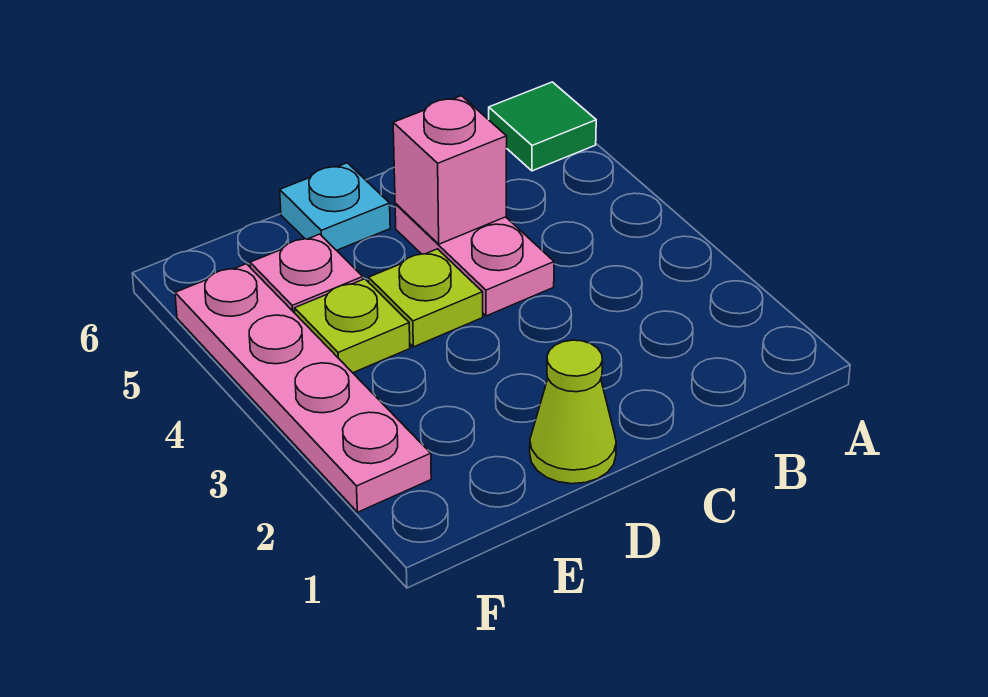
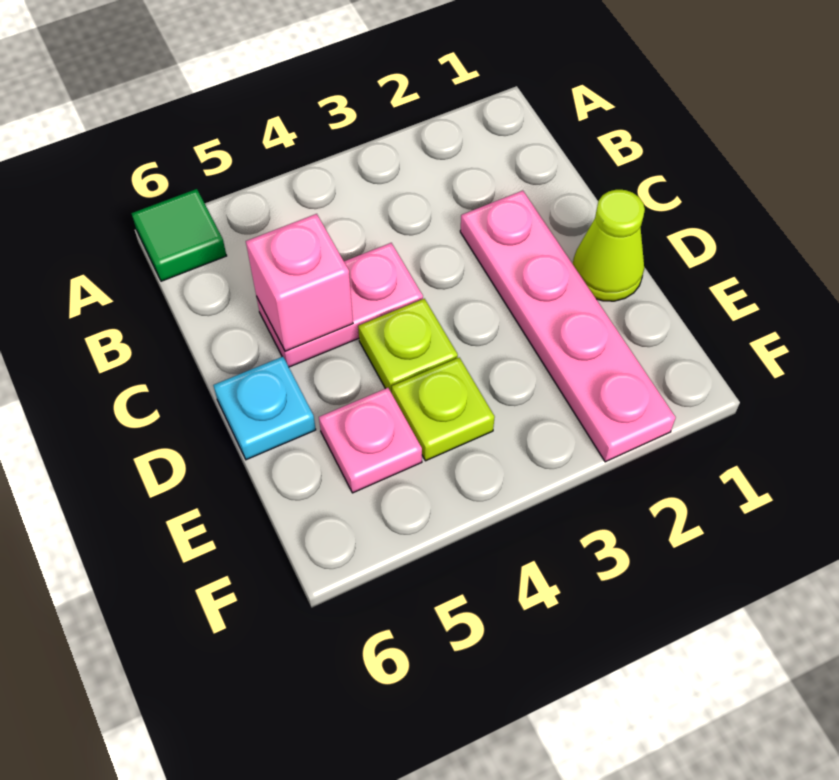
pink plate F2:F5 level 1 -> pink plate C2:F2 level 1

